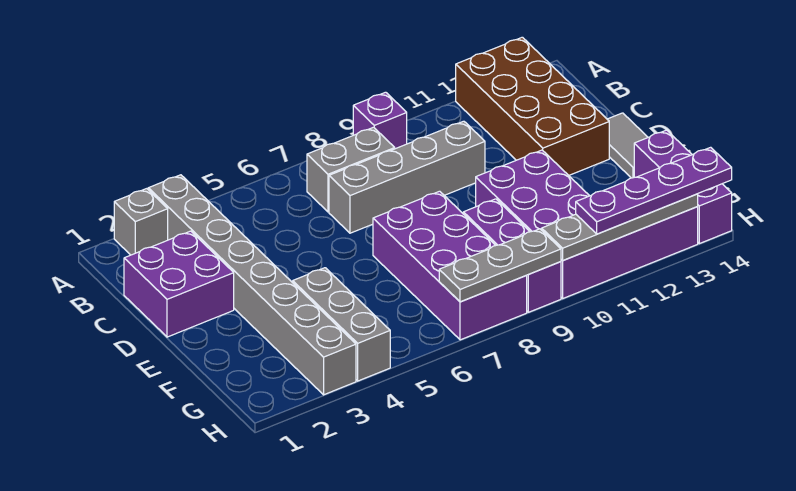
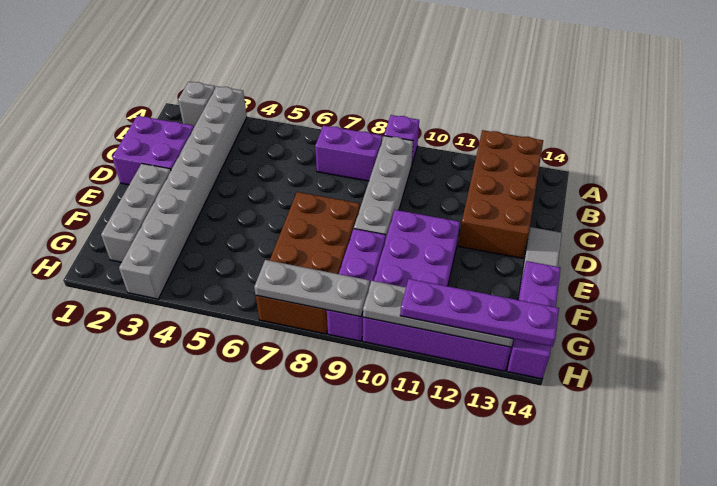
grey brick B7:B8 level 1 -> purple brick B7:B8 level 1
grey brick C7:C10 level 1 -> grey brick B9:E9 level 1
purple brick E7:H8 level 1 -> brown brick E7:H8 level 1
grey brick F4:H4 level 1 -> grey brick E2:G2 level 1

